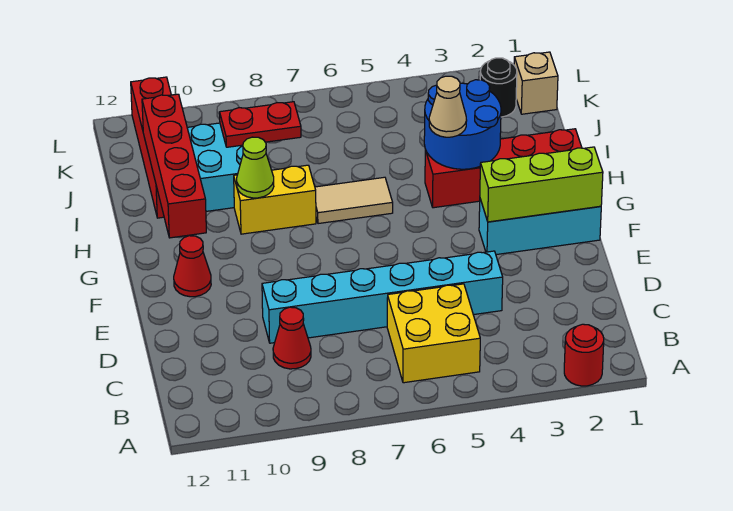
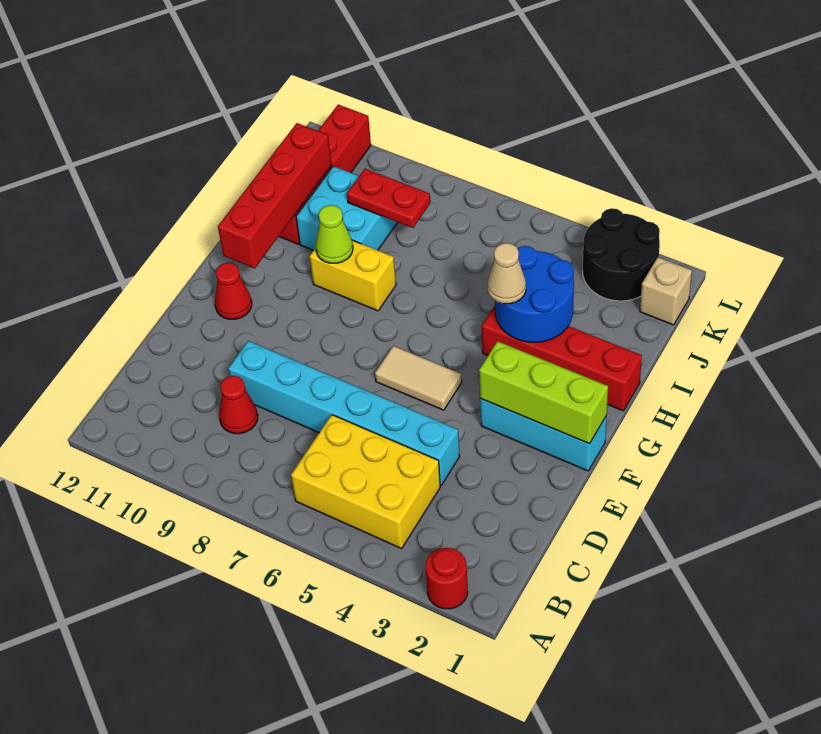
yellow brick B5:C6 level 1 -> yellow brick B4:C6 level 1
tan tile H6:H7 level 1 -> tan tile F5:F6 level 1
black round brick K2 level 1 -> black round brick K2:L3 level 1

